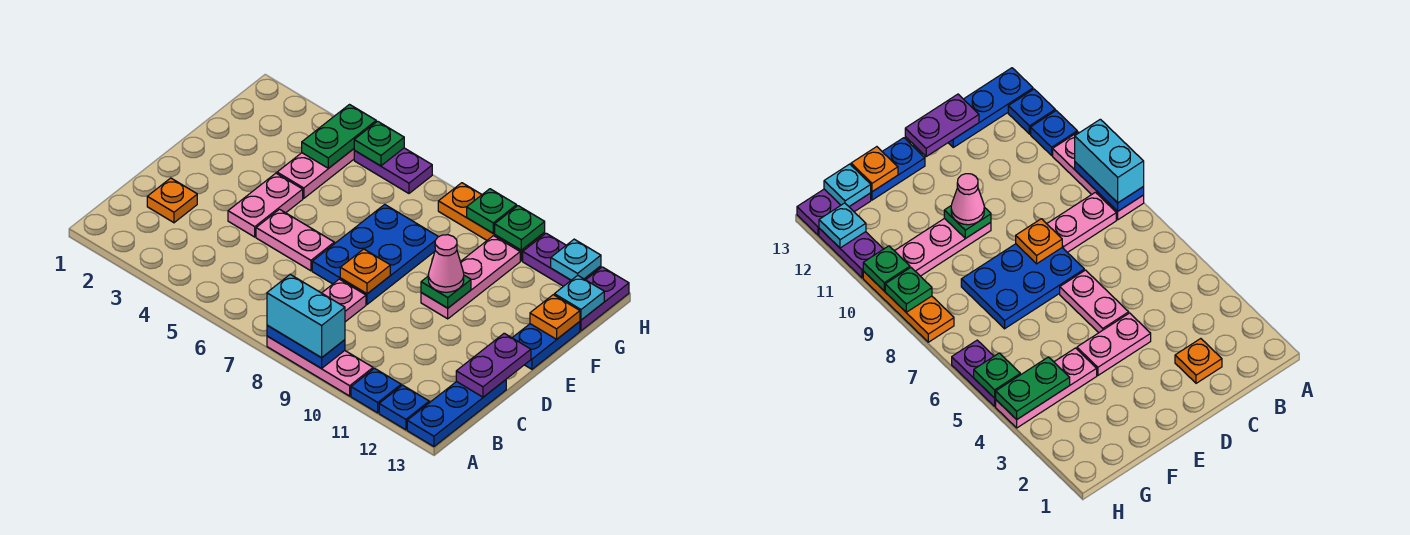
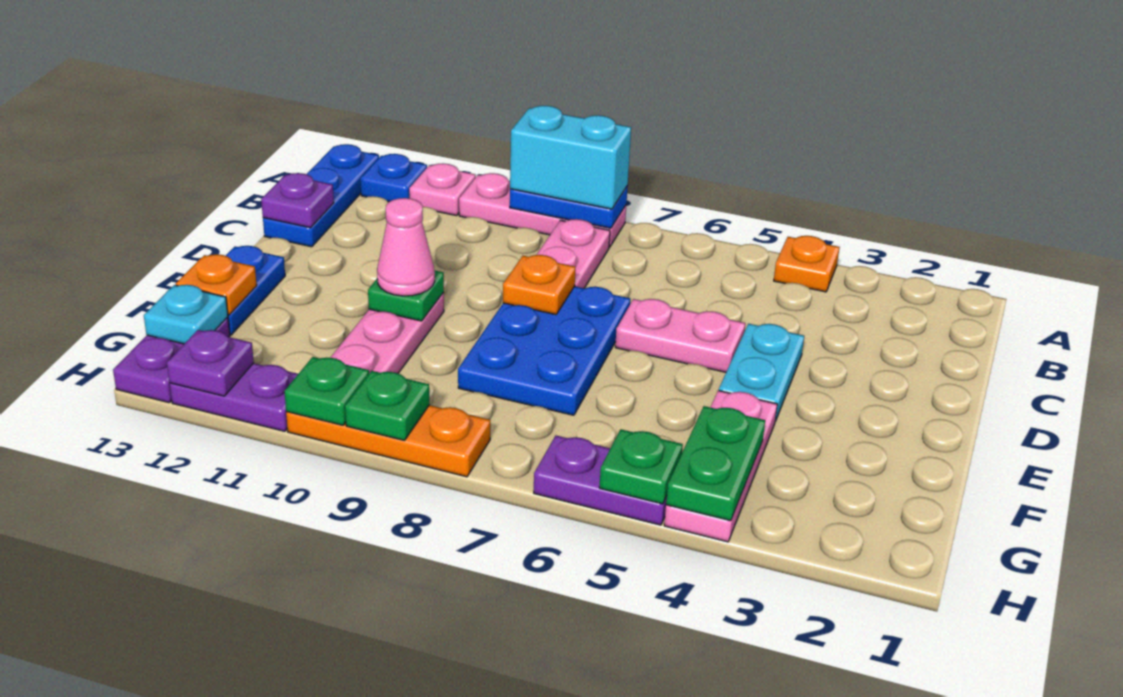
blue plate A11 level 1 -> pink plate A11 level 1
orange plate C2 level 1 -> orange plate A4 level 1
purple plate C13:D13 level 2 -> purple plate C13 level 2
pink plate D4:E4 level 1 -> cyan plate D4:E4 level 1
cyan plate H12 level 2 -> purple plate H12 level 2

